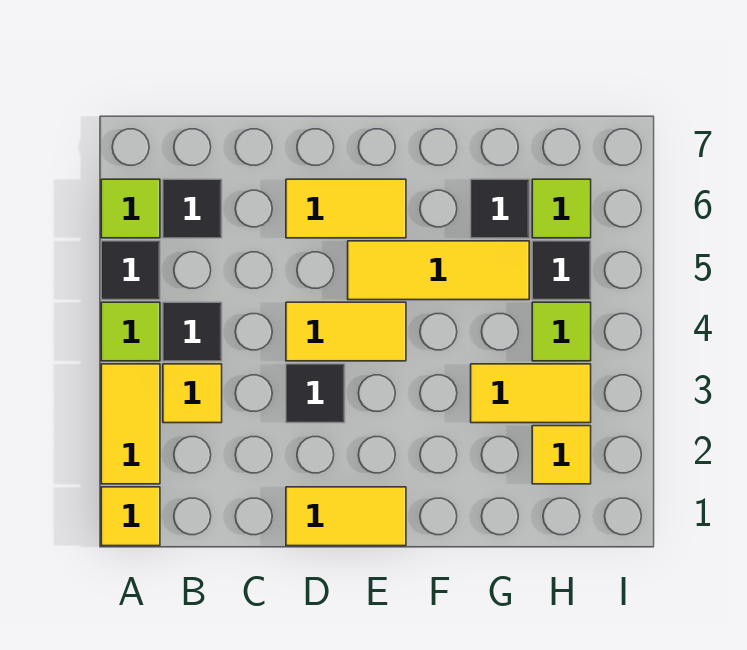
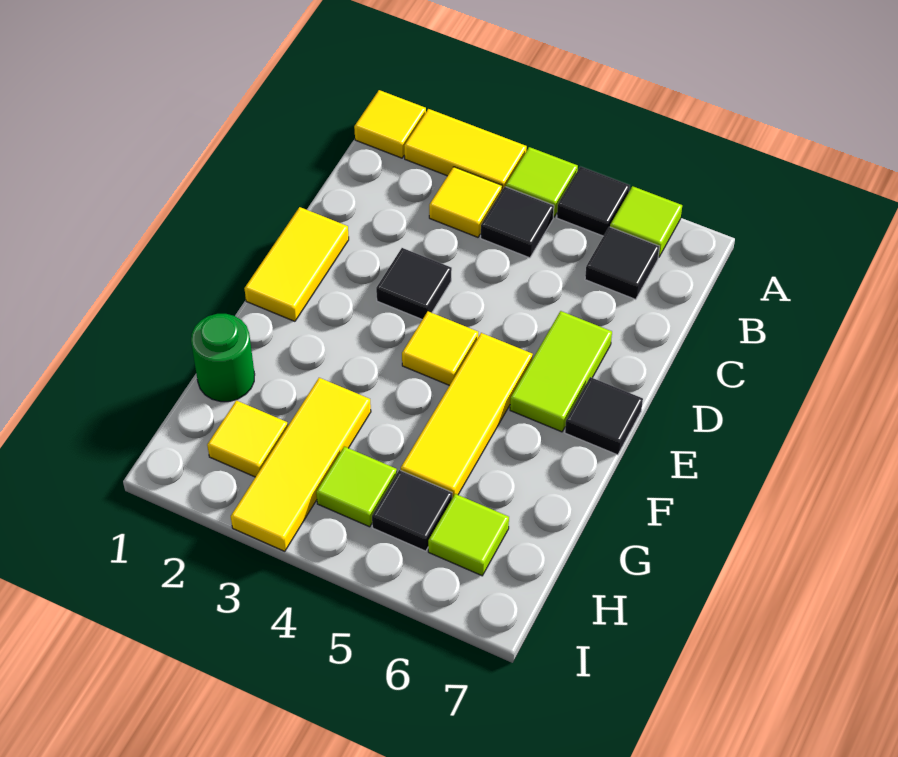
yellow tile D4:E4 level 1 -> yellow tile E4 level 1
yellow tile D6:E6 level 1 -> lime tile D6:E6 level 1
none -> green round brick G1 level 1
yellow tile G3:H3 level 1 -> yellow tile G3:I3 level 1
black tile G6 level 1 -> black tile E7 level 1

